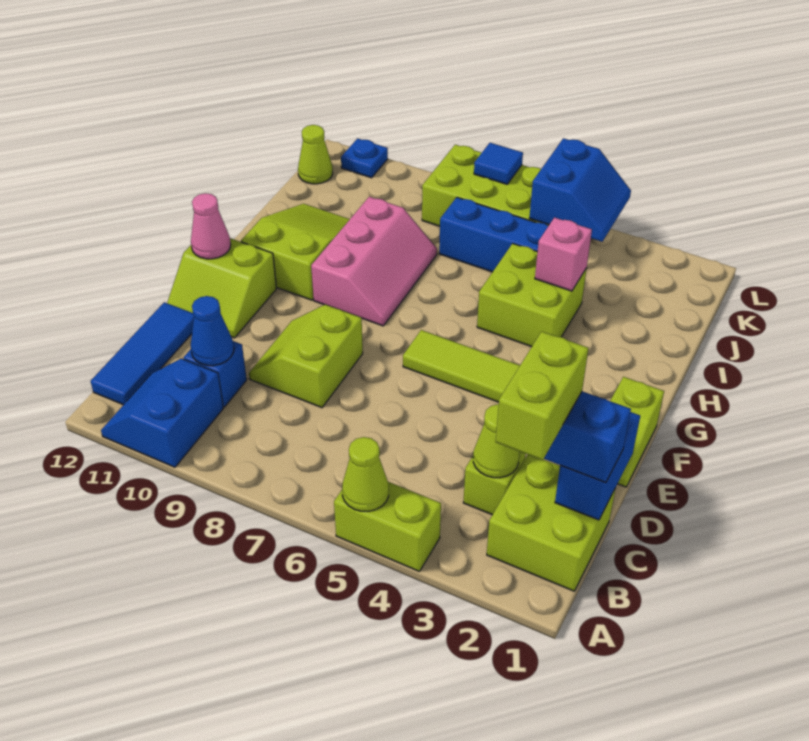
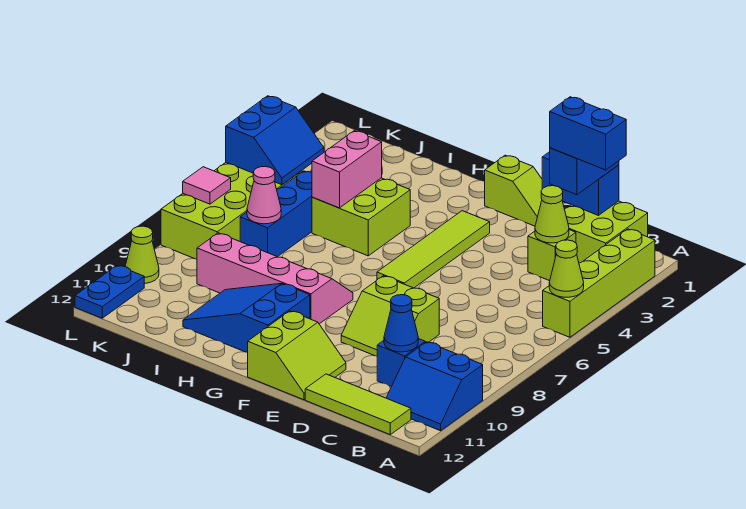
lime brick A4:A5 level 1 -> lime brick A2:A5 level 1
lime brick B2:C2 level 4 -> blue brick B2:C2 level 4
blue tile B12:D12 level 1 -> lime tile B12:D12 level 1
pink cone F12 level 2 -> pink cone J7 level 2
pink slope G8:I9 level 1 top 9 -> pink slope G8:J9 level 1 top 9
lime slope G10:I11 level 1 top G -> blue slope G10:I11 level 1 top G
pink brick I4 level 2 -> pink brick I4:I5 level 2
blue slope K4:L5 level 2 top 5 -> blue slope K4:L5 level 2 top L
lime cone K12 level 1 -> lime cone L10 level 1
blue tile L7 level 2 -> pink tile L7 level 2
blue plate L11 level 1 -> blue plate L11:L12 level 1

